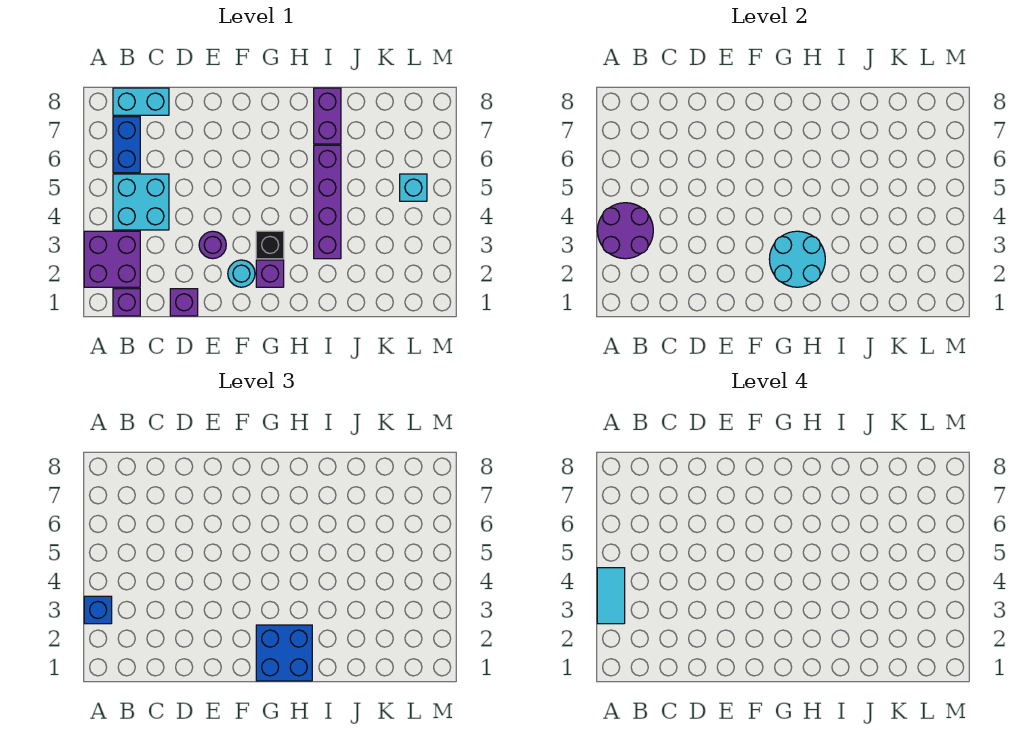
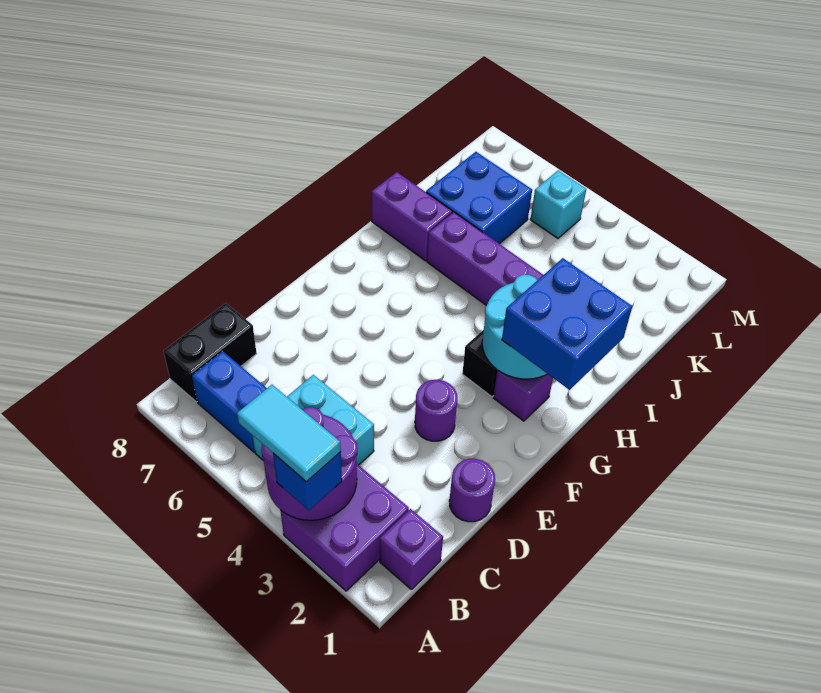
cyan brick B8:C8 level 1 -> black brick B8:C8 level 1
purple brick D1 level 1 -> purple round brick D1 level 1
cyan round brick F2 level 1 -> none
none -> blue brick J6:K7 level 1

